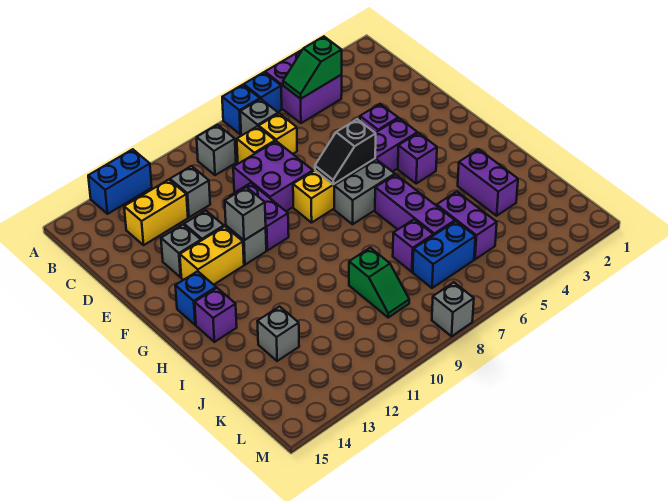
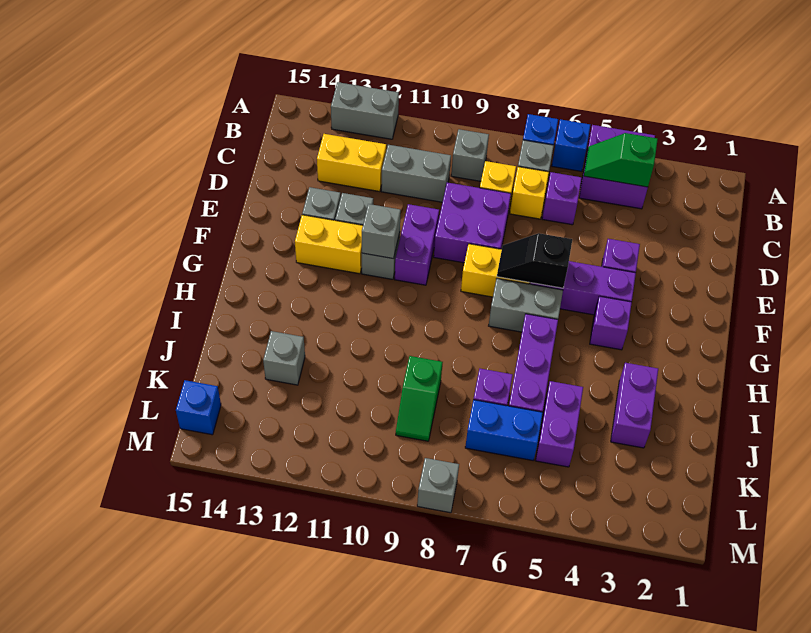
blue brick A12:A13 level 1 -> grey brick A12:A13 level 1
grey brick C11 level 1 -> grey brick C10:C11 level 1
blue brick G14 level 1 -> blue brick L15 level 1
purple brick H14 level 1 -> purple brick C6 level 1

